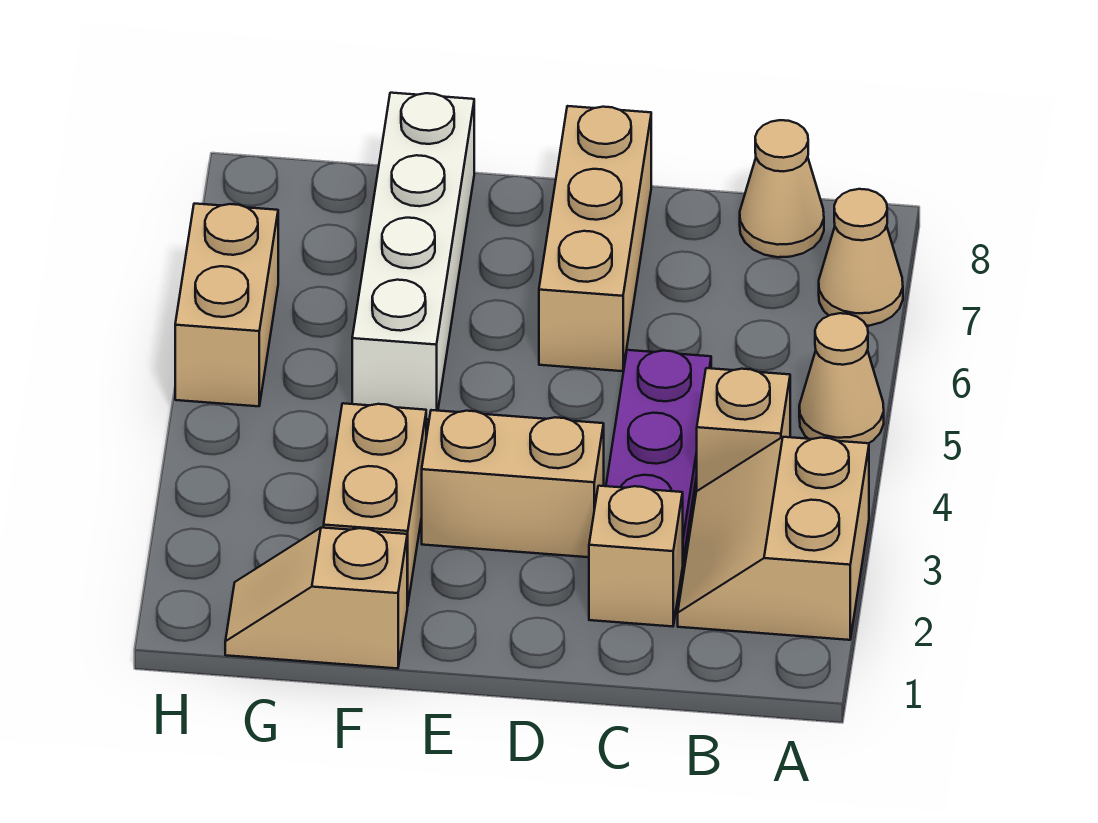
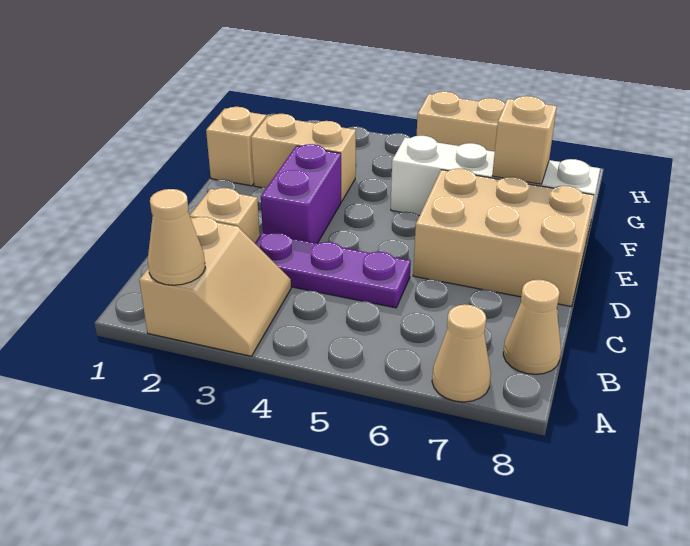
tan slope A2:B3 level 1 top A -> tan slope A2:B3 level 1 top 2
tan cone A5 level 1 -> tan cone A2 level 2
tan brick B4 level 1 -> tan brick F7 level 2
tan brick D3:E3 level 1 -> purple brick D3:E3 level 1
tan brick D6:D8 level 1 -> tan brick D6:E8 level 1

